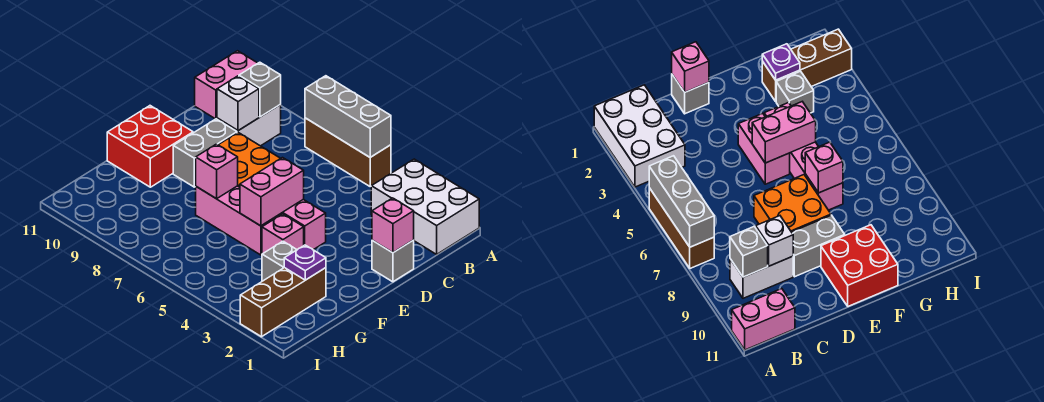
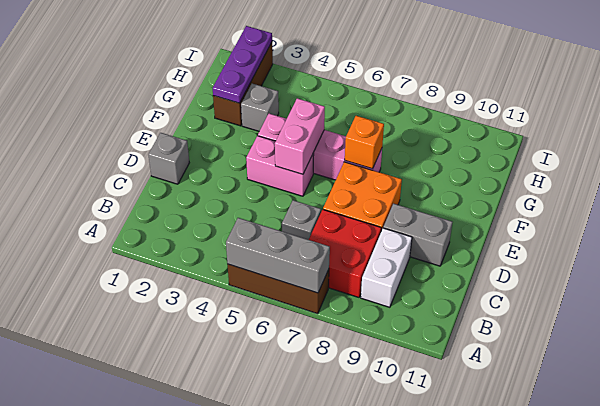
white brick A1:B3 level 1 -> none
pink brick A11:B11 level 1 -> none
grey brick B9 level 2 -> grey brick C6 level 1
white brick C9 level 2 -> none
pink brick D1 level 2 -> none
grey brick D9:E9 level 1 -> grey brick D9:D10 level 1
red brick E10:F11 level 1 -> red brick B7:C8 level 1
pink brick F7 level 2 -> orange brick F7 level 2
purple plate G2 level 2 -> purple plate G2:I2 level 2

